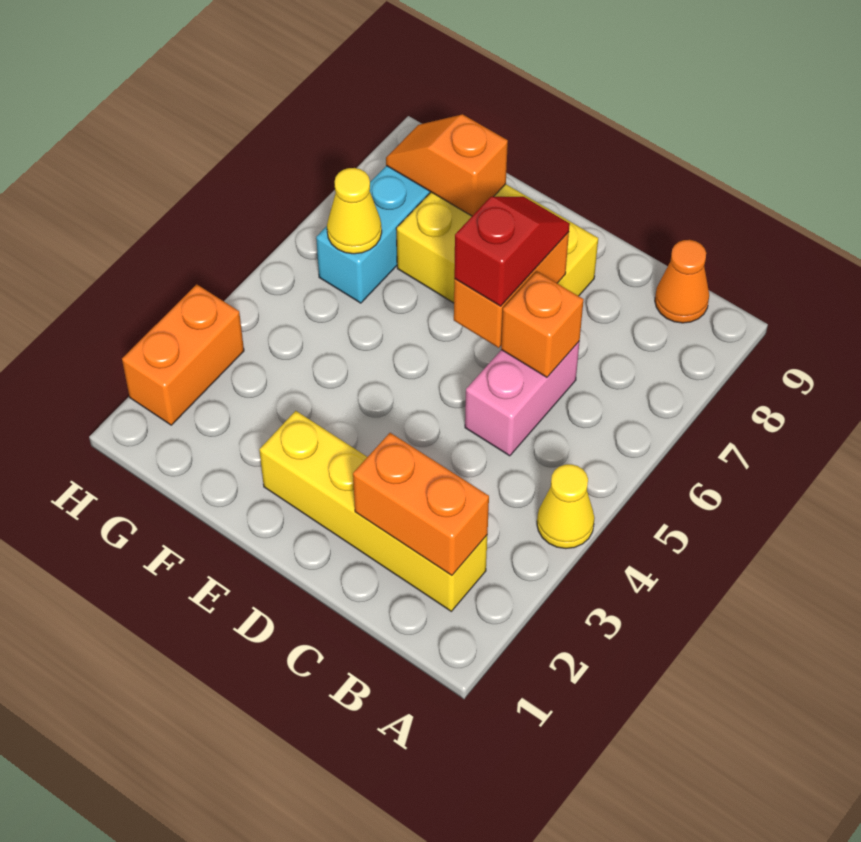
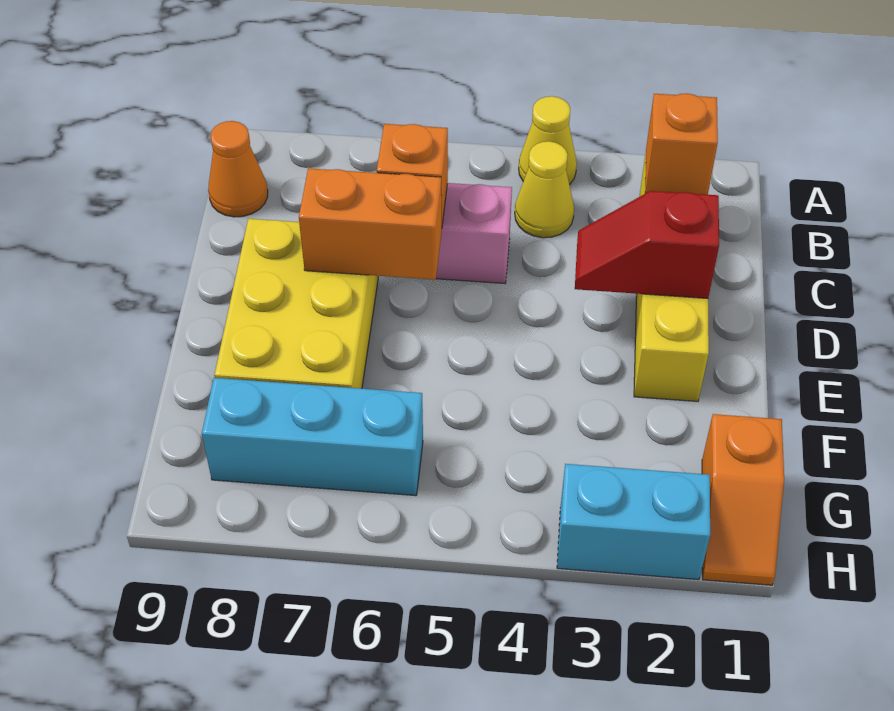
orange brick B2:C2 level 2 -> orange brick B2 level 2
red slope D6:D7 level 3 top 6 -> red slope D2:D3 level 2 top 2
orange slope F8:G8 level 2 top F -> orange slope G1:H1 level 1 top G
yellow cone G6 level 2 -> yellow cone B4 level 1
orange brick H2:H3 level 1 -> cyan brick H2:H3 level 1

